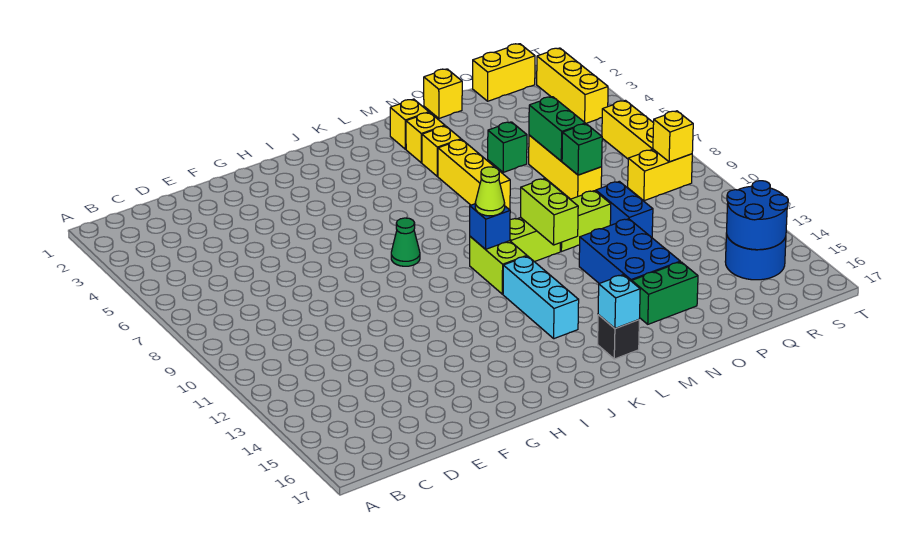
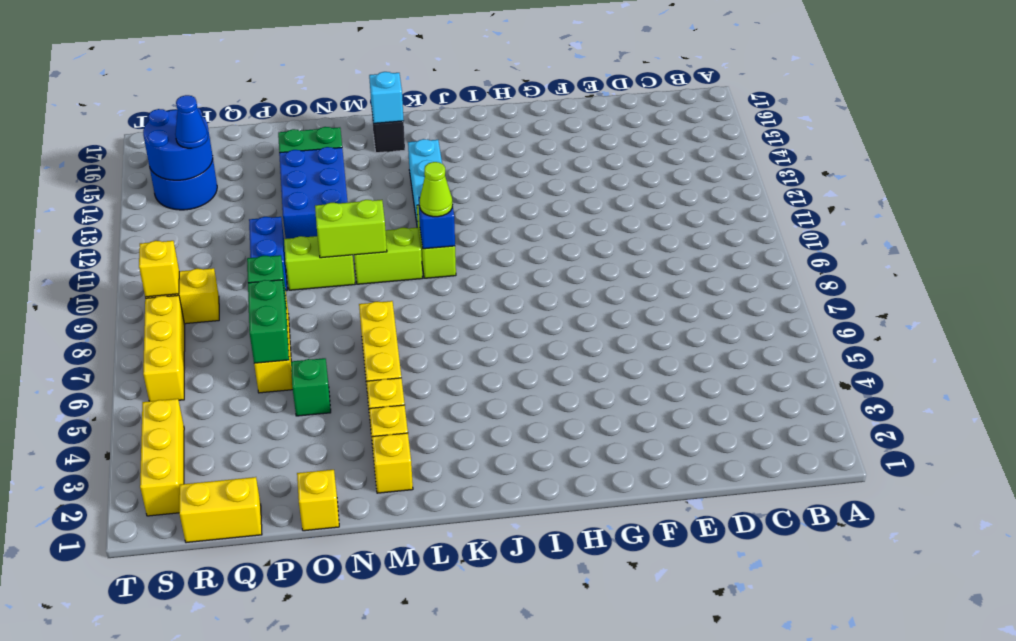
green cone I8 level 1 -> none
lime brick M10:M11 level 2 -> lime brick M10:N10 level 2
none -> blue cone R14 level 3

